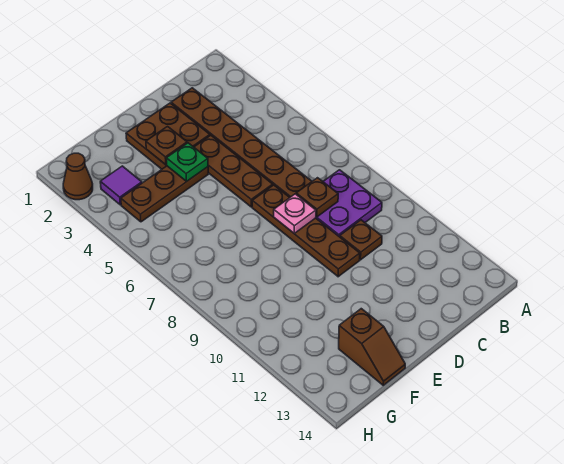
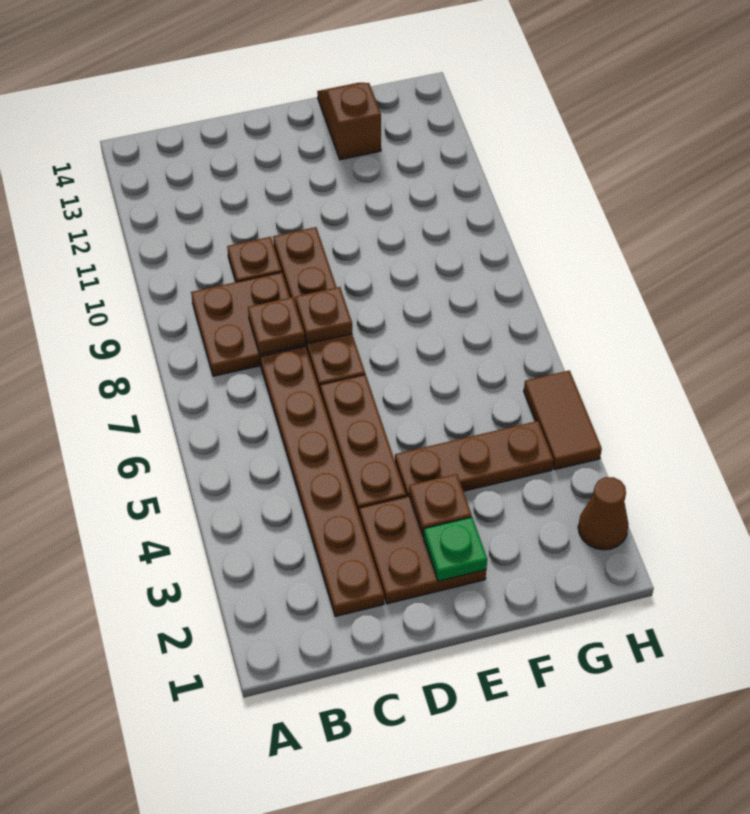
purple plate B8:C9 level 1 -> brown plate B8:C9 level 1
pink plate D8 level 2 -> brown plate D8 level 2
green plate E4 level 2 -> green plate E2 level 2
purple tile G3 level 1 -> none
none -> brown tile H4:H5 level 1

